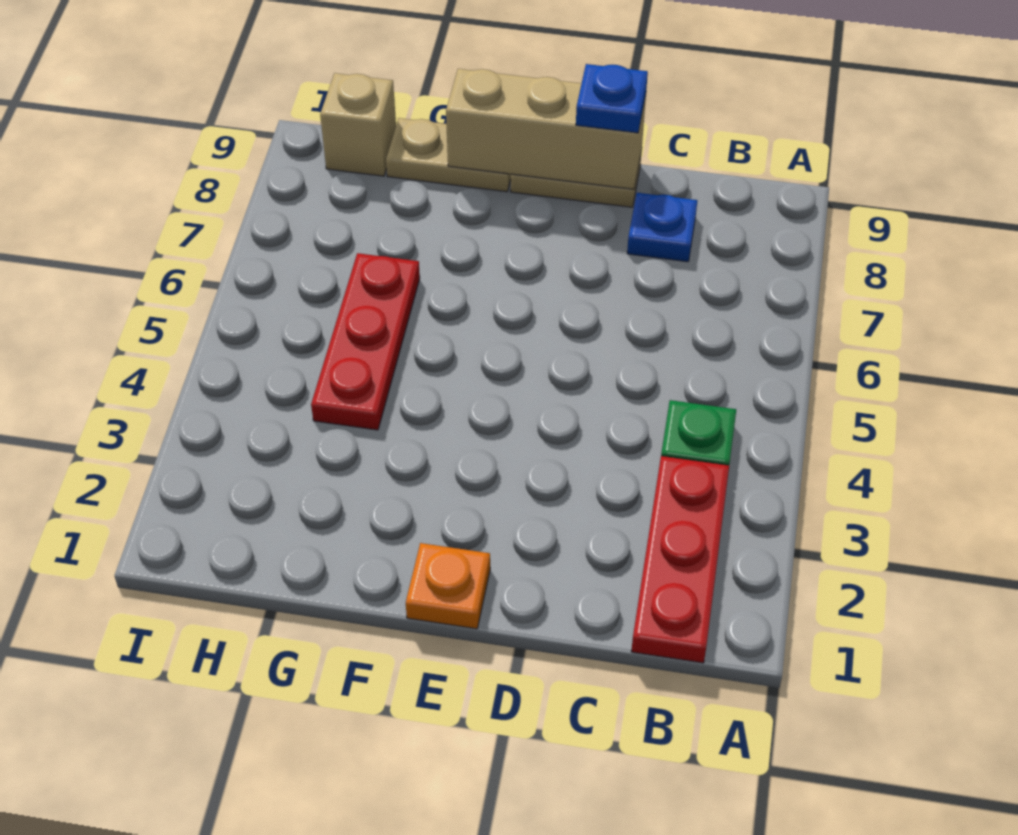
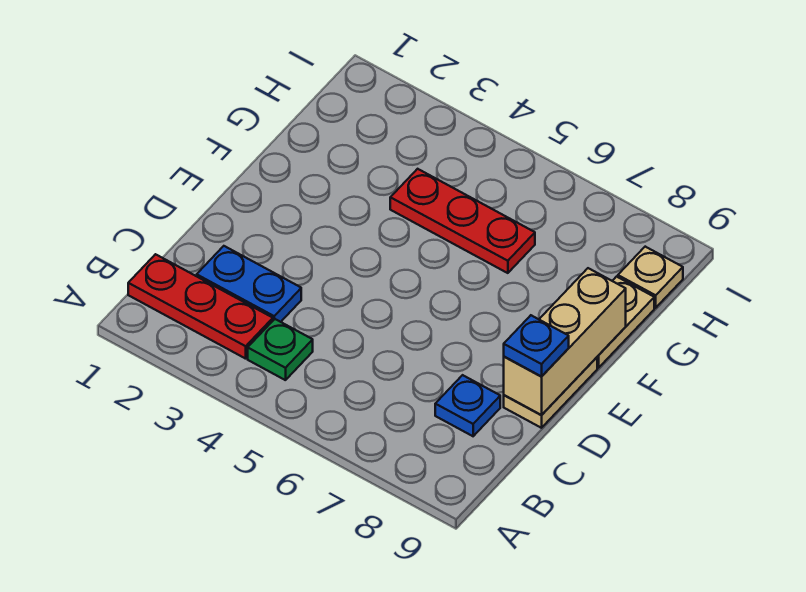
none -> blue plate C2:C3 level 1
orange plate E1 level 1 -> none
tan brick H9 level 1 -> tan plate H9 level 1

